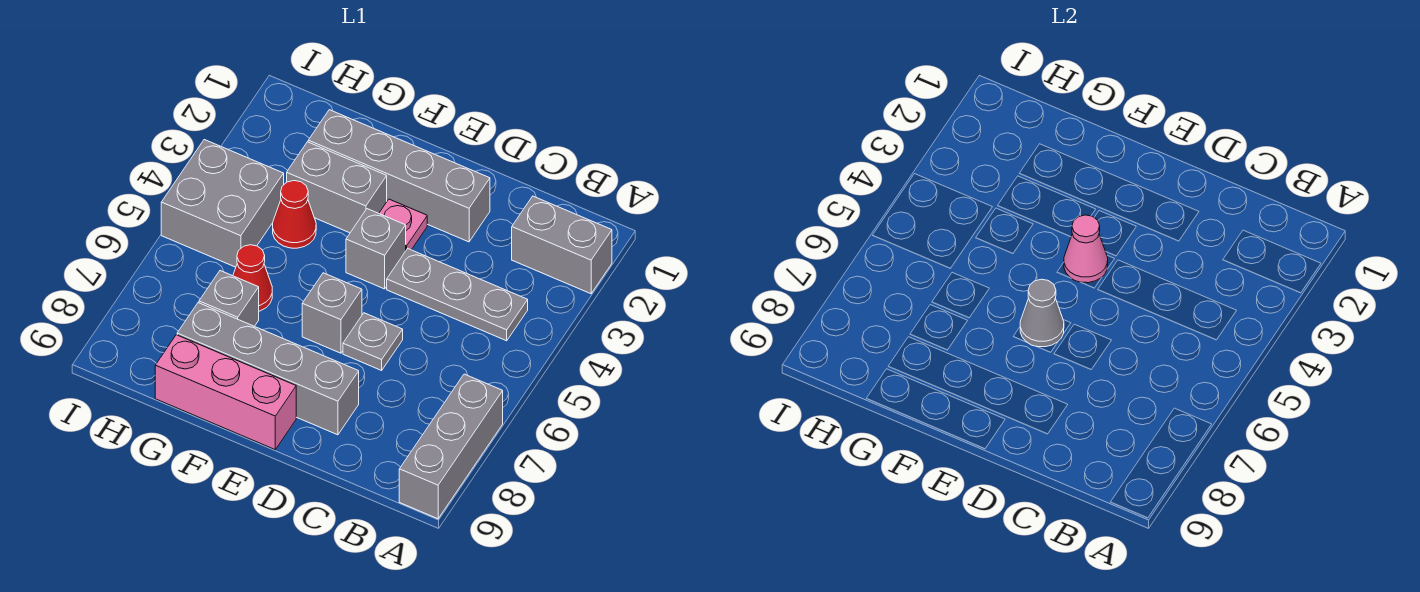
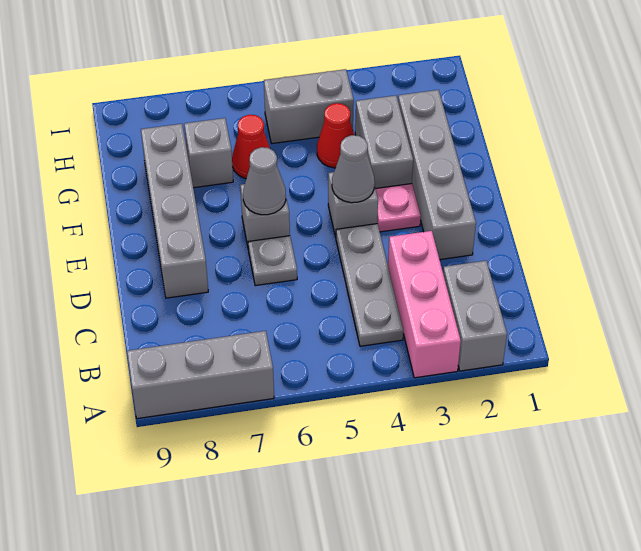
pink cone E4 level 2 -> grey cone E4 level 2
pink brick E9:G9 level 1 -> pink brick A3:C3 level 1
grey brick H4:I5 level 1 -> grey brick H4:H5 level 1

